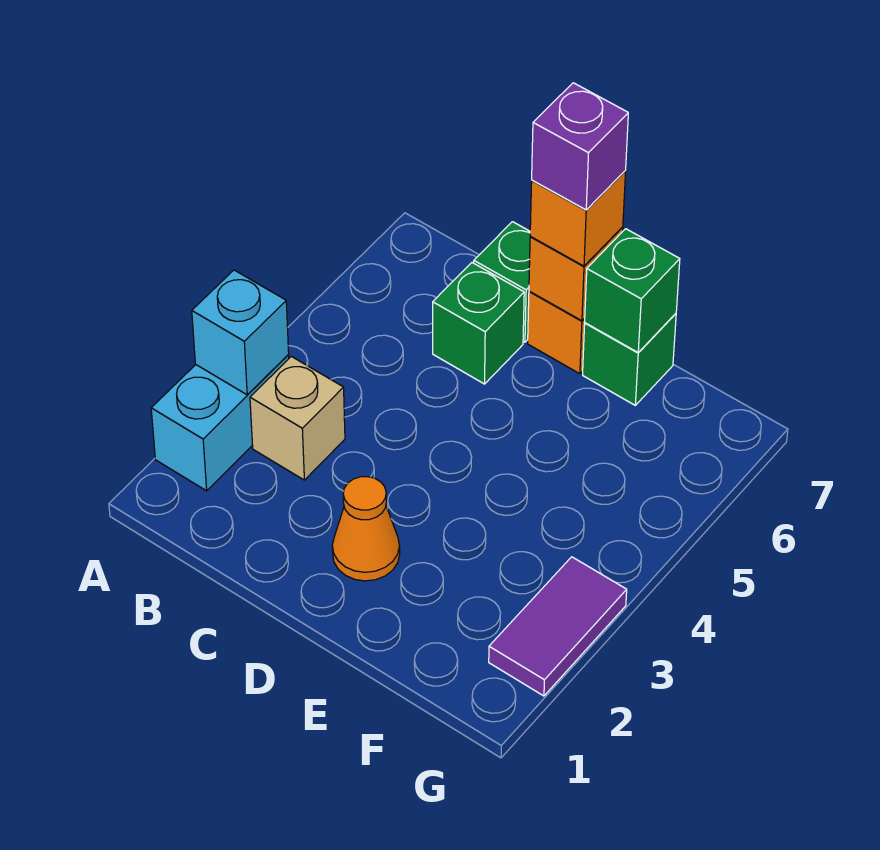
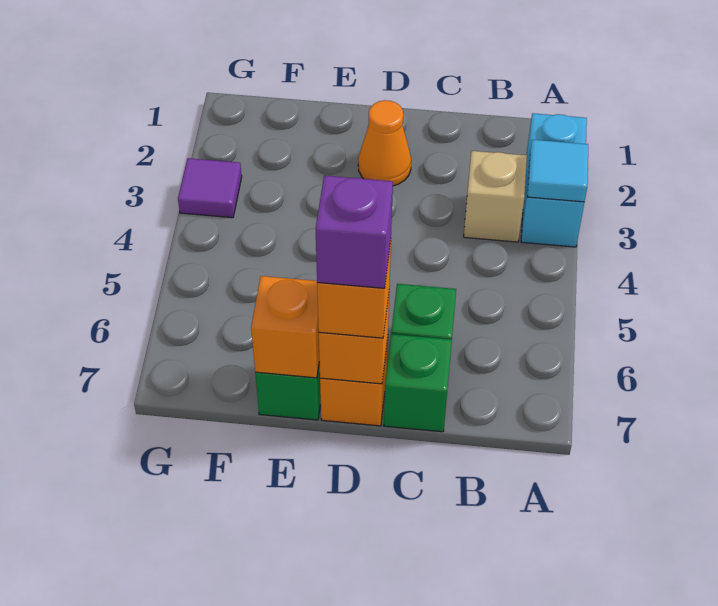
cyan brick A3 level 2 -> cyan tile A3 level 2
green brick E7 level 2 -> orange brick E7 level 2
purple tile G2:G3 level 1 -> purple tile G3 level 1

